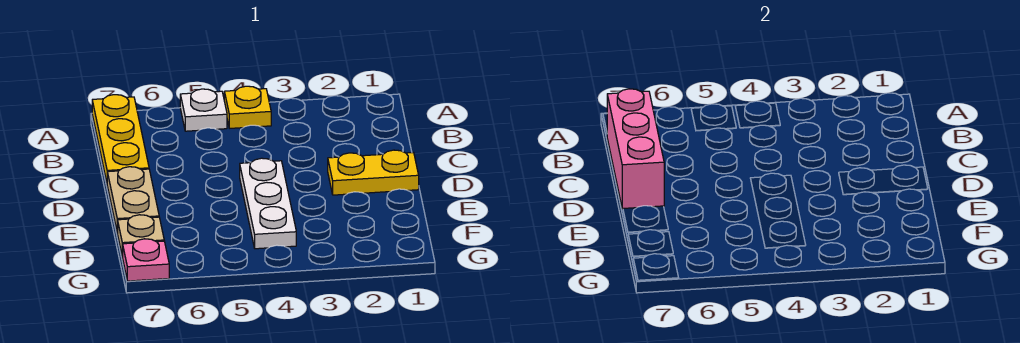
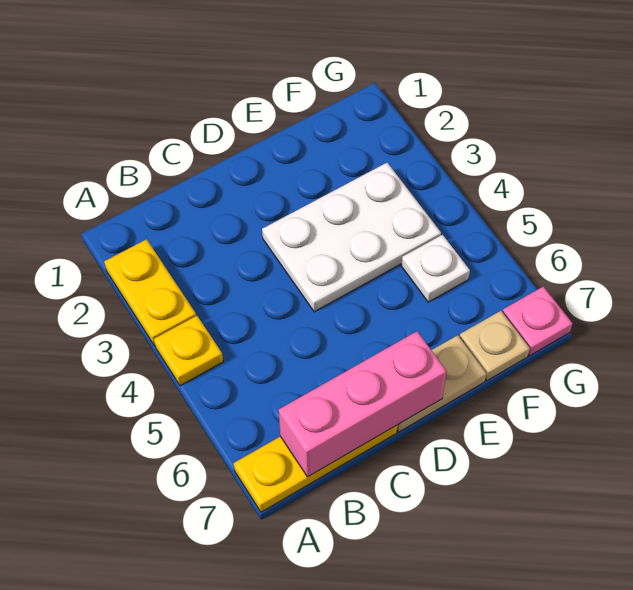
white plate A5 level 1 -> white plate F5 level 1
yellow plate D1:D2 level 1 -> yellow plate A2:A3 level 1
white plate D4:F4 level 1 -> white plate D3:F4 level 1

